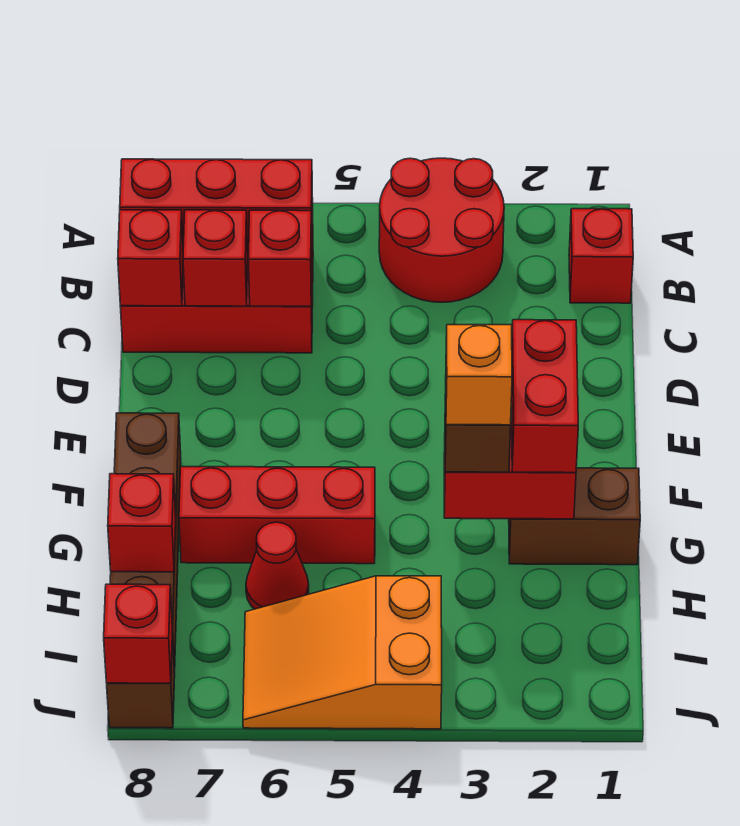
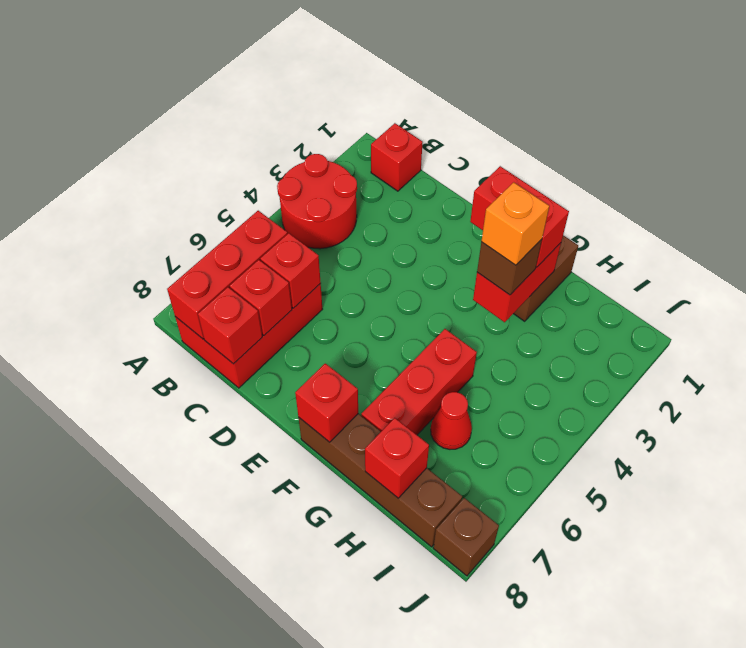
orange slope I4:J6 level 1 top 4 -> none
red brick J8 level 2 -> red brick F8 level 2

